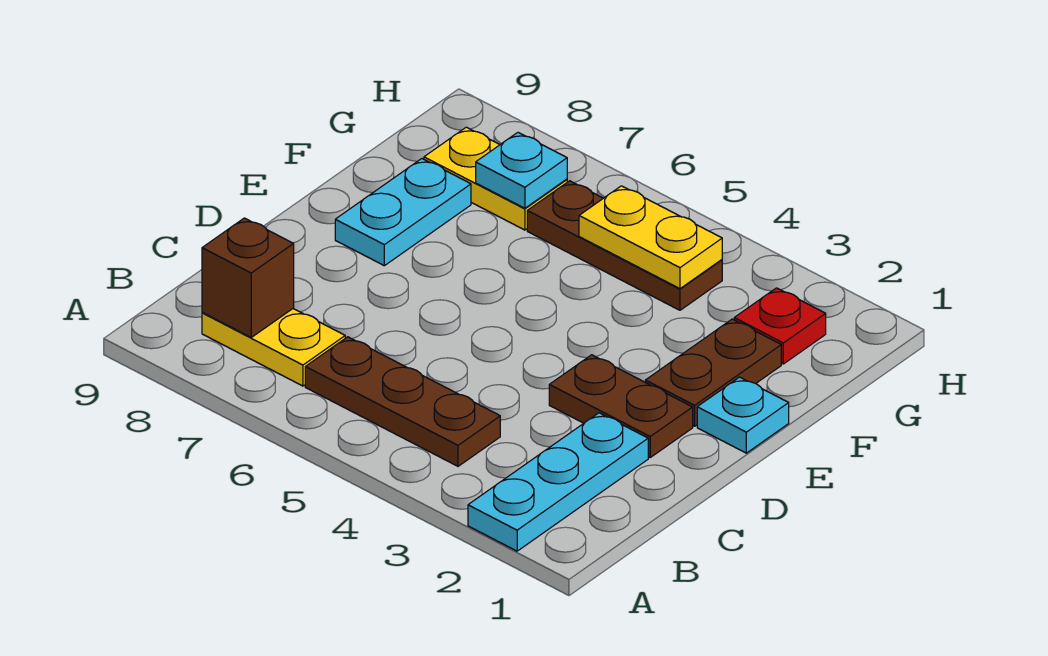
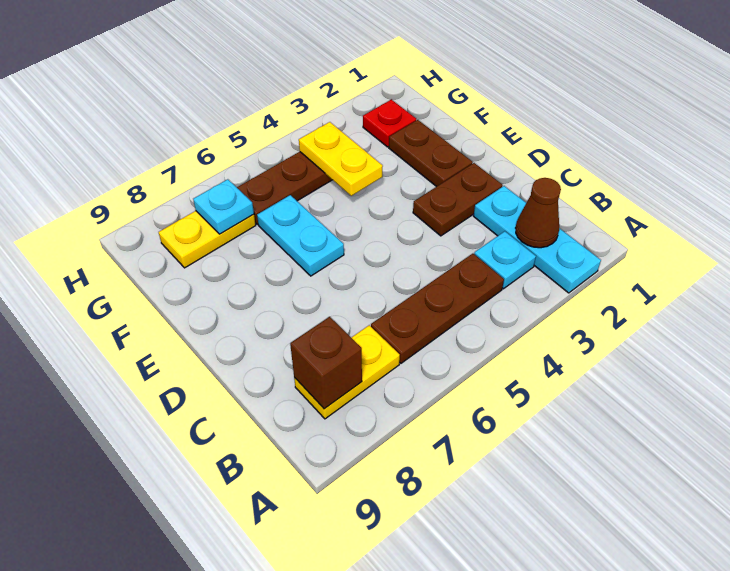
none -> brown cone B2 level 2
cyan plate E1 level 1 -> cyan plate B3 level 1
cyan plate E8:F8 level 1 -> cyan plate E6:F6 level 1
yellow plate G4:G5 level 2 -> yellow plate F4:G4 level 2

